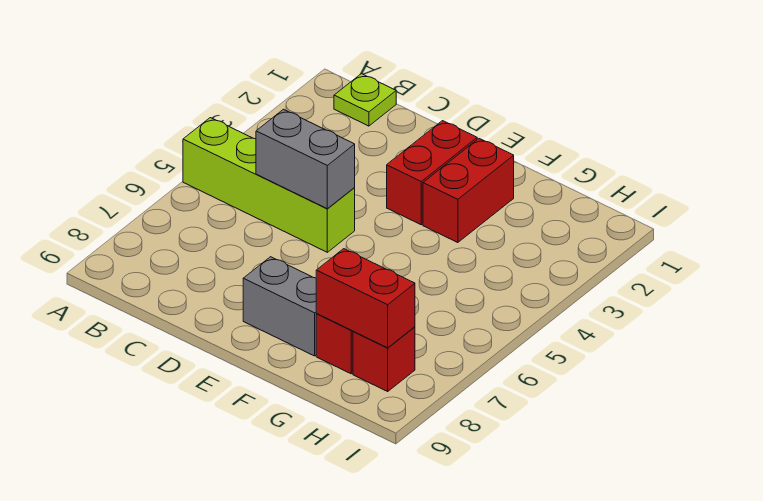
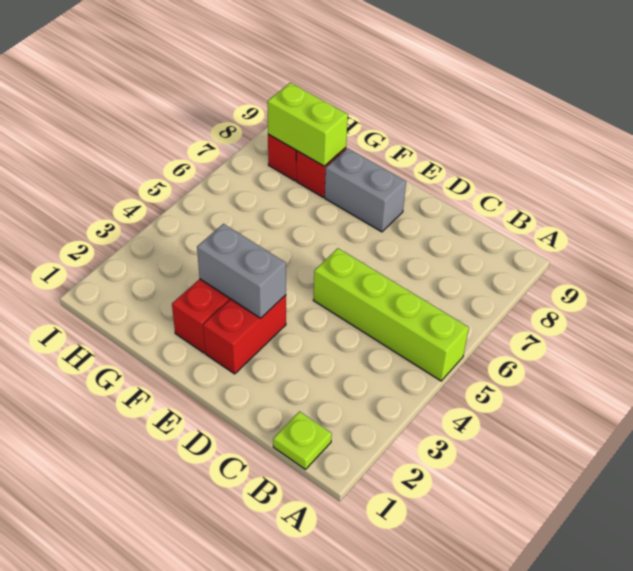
grey brick C5:D5 level 2 -> grey brick E3:F3 level 2
red brick G8:H8 level 2 -> lime brick G8:H8 level 2

